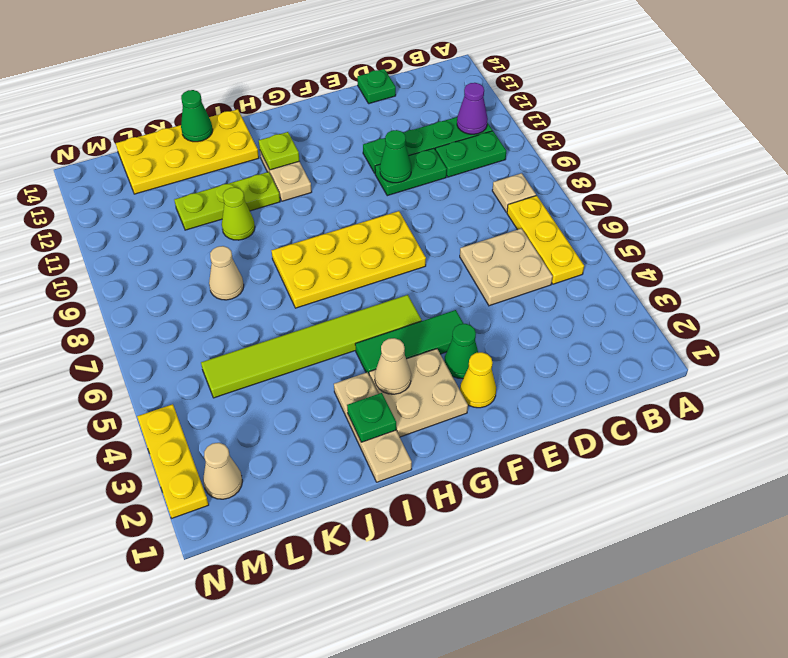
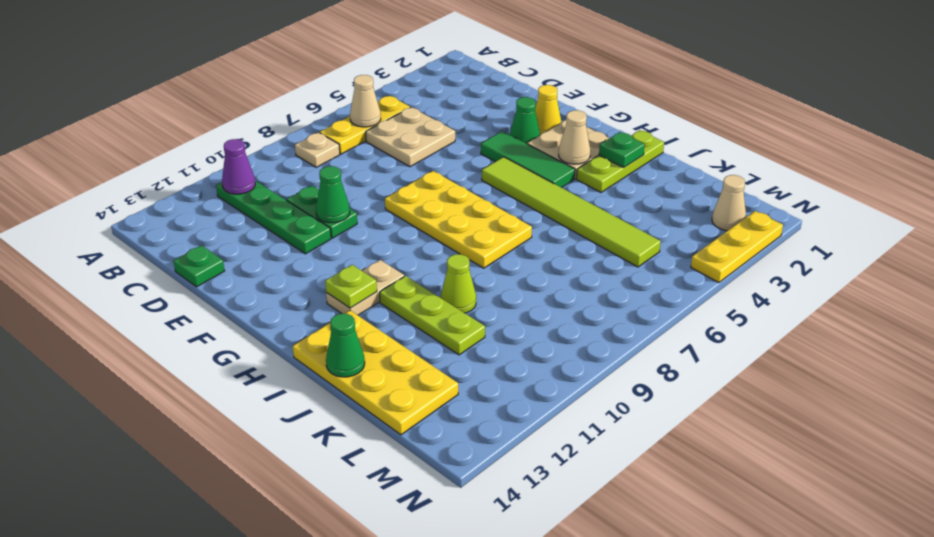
green plate B10:C10 level 1 -> none
tan plate I1:I3 level 1 -> lime plate I1:I3 level 1
tan cone K8 level 1 -> tan cone B6 level 2

